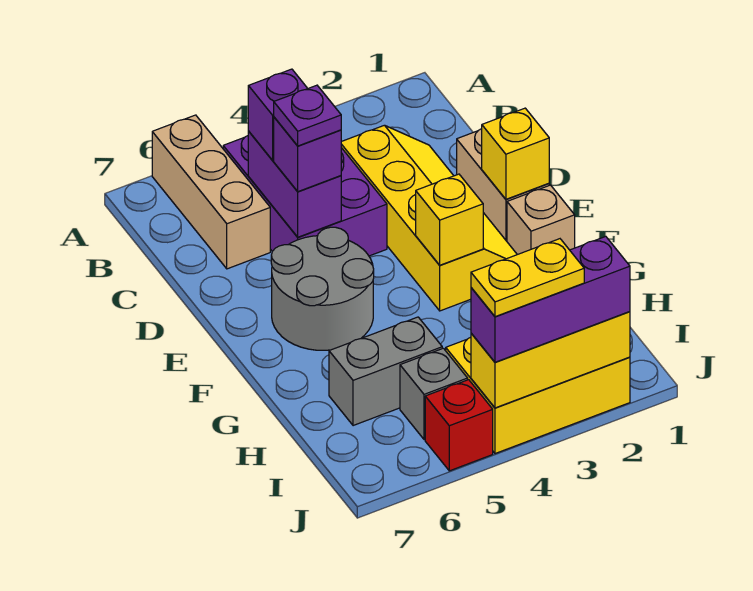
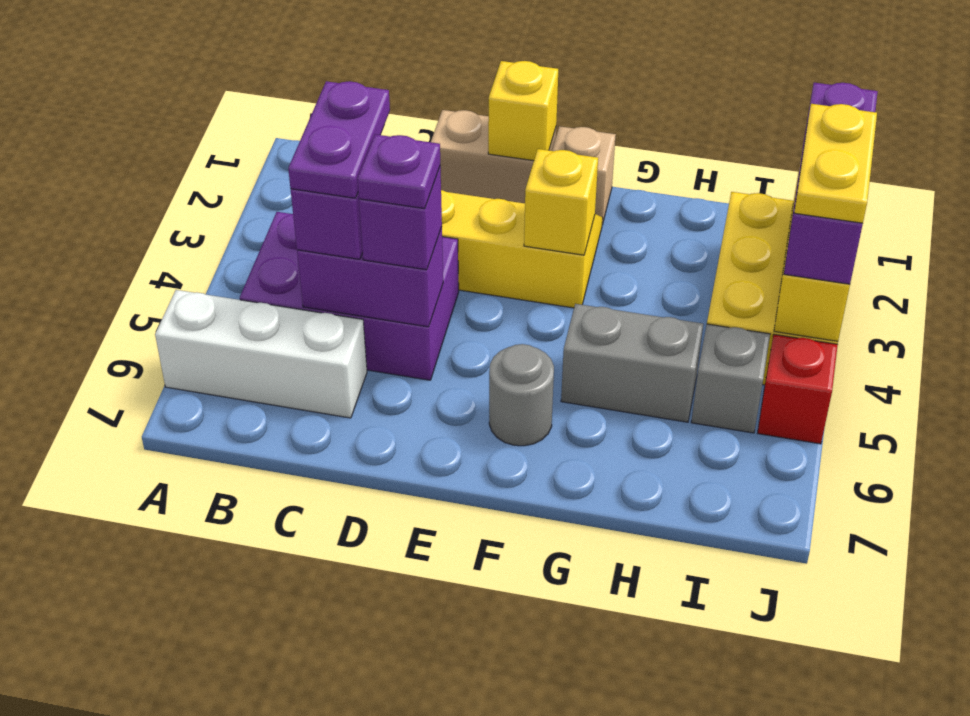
tan brick A6:C6 level 1 -> white brick A6:C6 level 1
none -> purple plate C4:C5 level 4
grey round brick E5:F6 level 1 -> grey round brick F6 level 1
grey brick H5:H6 level 1 -> grey brick G5:H5 level 1

